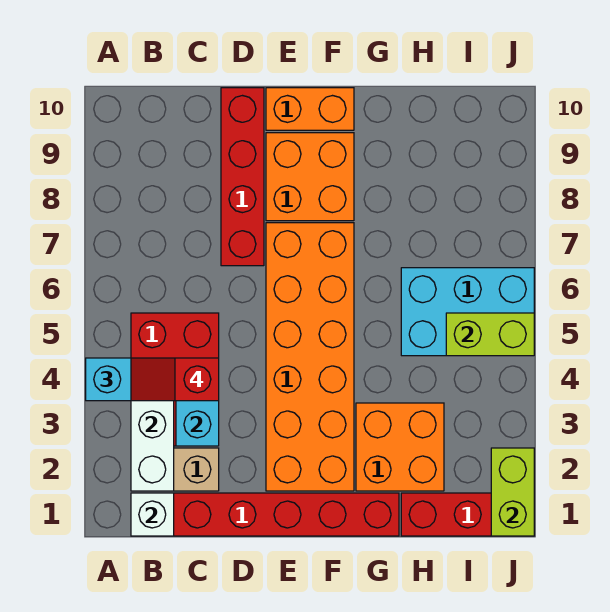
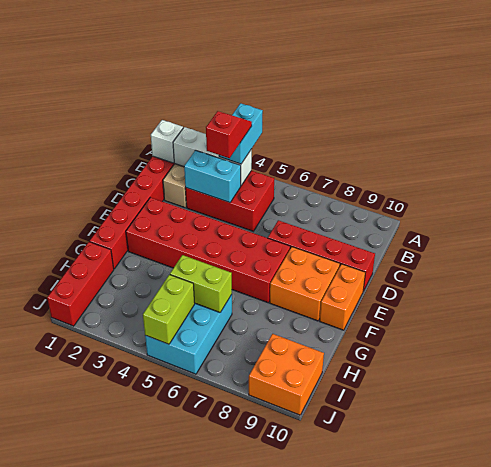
orange brick E2:F7 level 1 -> red brick E2:F7 level 1
orange brick G2:H3 level 1 -> orange brick I9:J10 level 1
lime brick J1:J2 level 2 -> lime brick H5:H6 level 2

